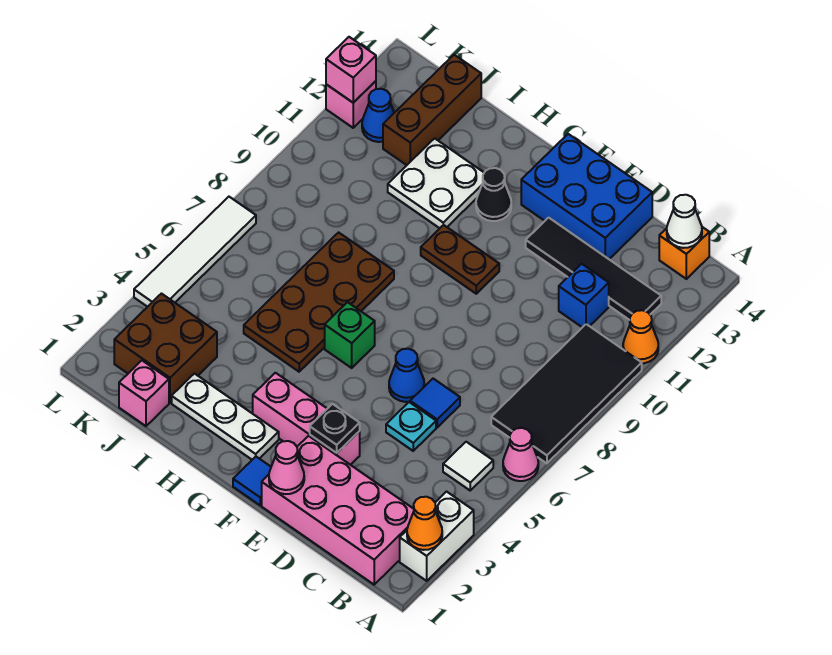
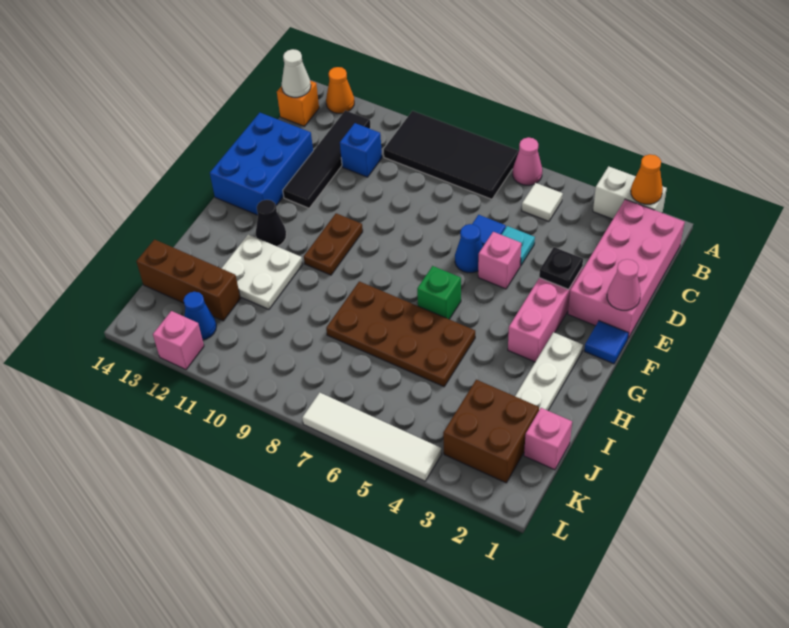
orange cone A11 level 1 -> orange cone A13 level 1
pink brick L12 level 2 -> pink brick E5 level 1

